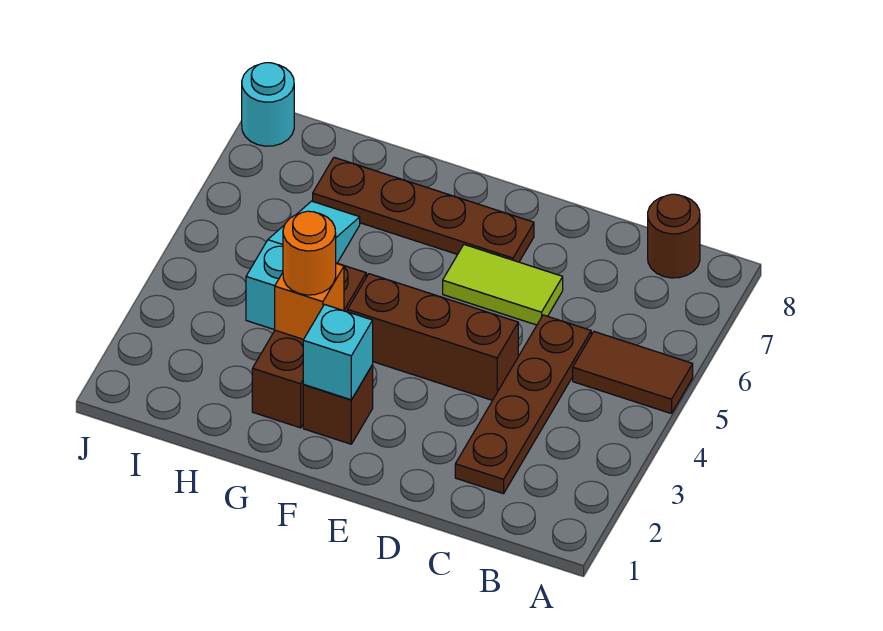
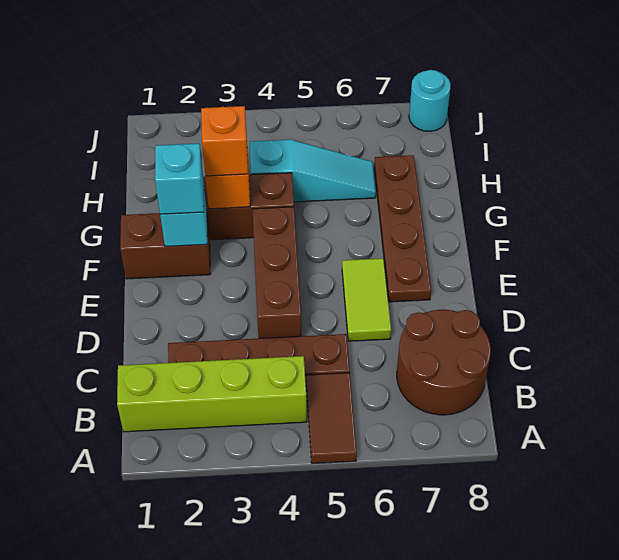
none -> lime brick B1:B4 level 1
brown round brick B8 level 1 -> brown round brick B7:C8 level 1
brown brick F2 level 1 -> brown brick F1:F2 level 1
none -> cyan brick F2 level 3
orange round brick G3 level 3 -> orange brick G3 level 3

